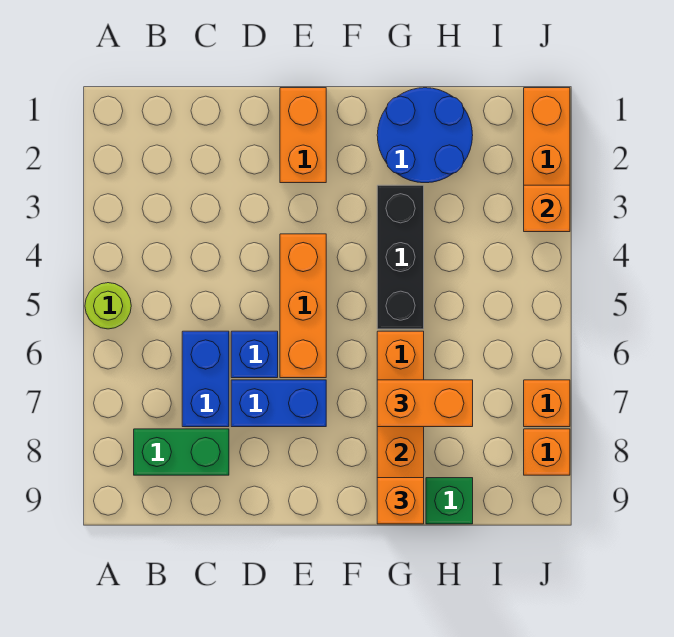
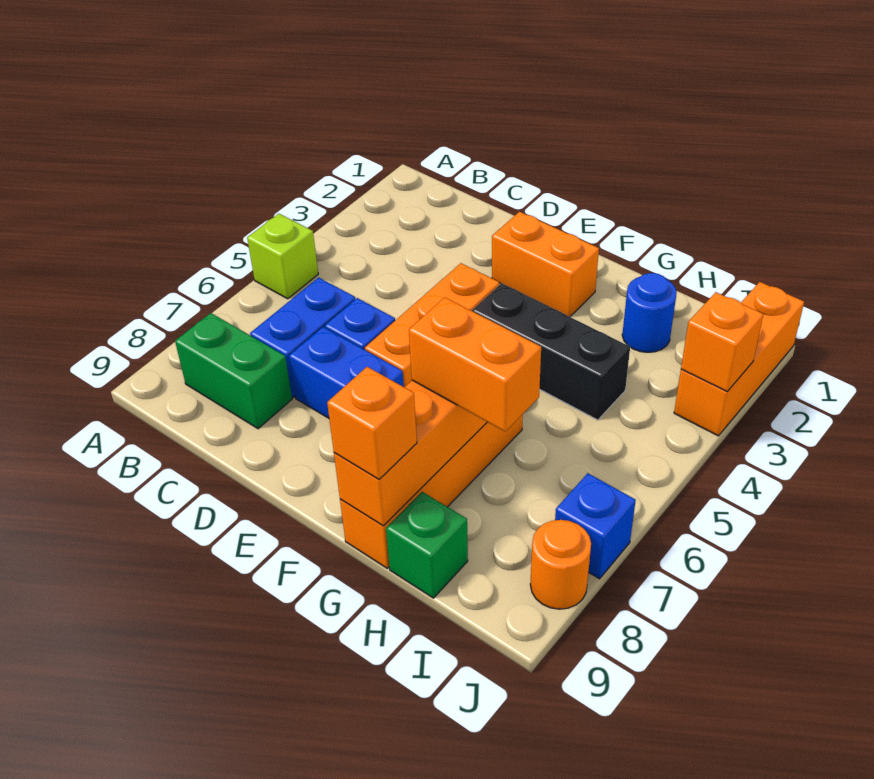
lime round brick A5 level 1 -> lime brick A5 level 1
orange brick E1:E2 level 1 -> orange brick E2:F2 level 1
blue round brick G1:H2 level 1 -> blue round brick H2 level 1
black brick G3:G5 level 1 -> black brick F4:H4 level 1
orange brick J7 level 1 -> blue brick J7 level 1
orange brick J8 level 1 -> orange round brick J8 level 1

